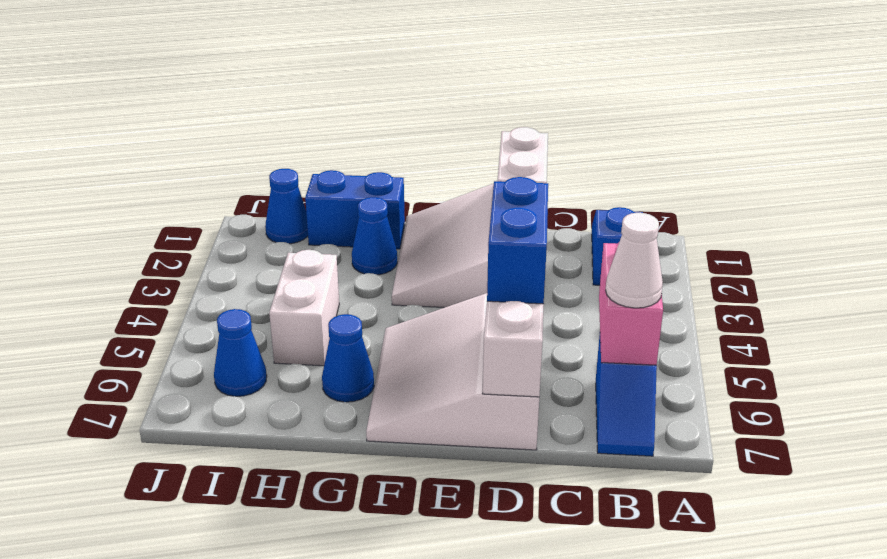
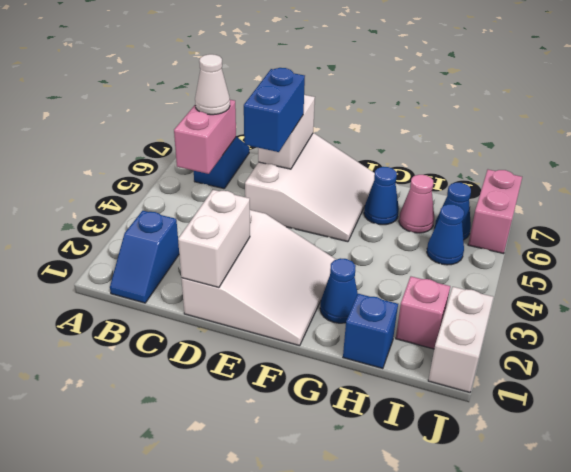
blue brick G1:H1 level 1 -> blue brick H1 level 1
white brick H4:H5 level 1 -> white brick J1:J2 level 1
none -> pink cone H6 level 1
blue cone I1 level 1 -> blue cone I5 level 1
none -> pink brick I2 level 1
none -> pink brick J6:J7 level 1

